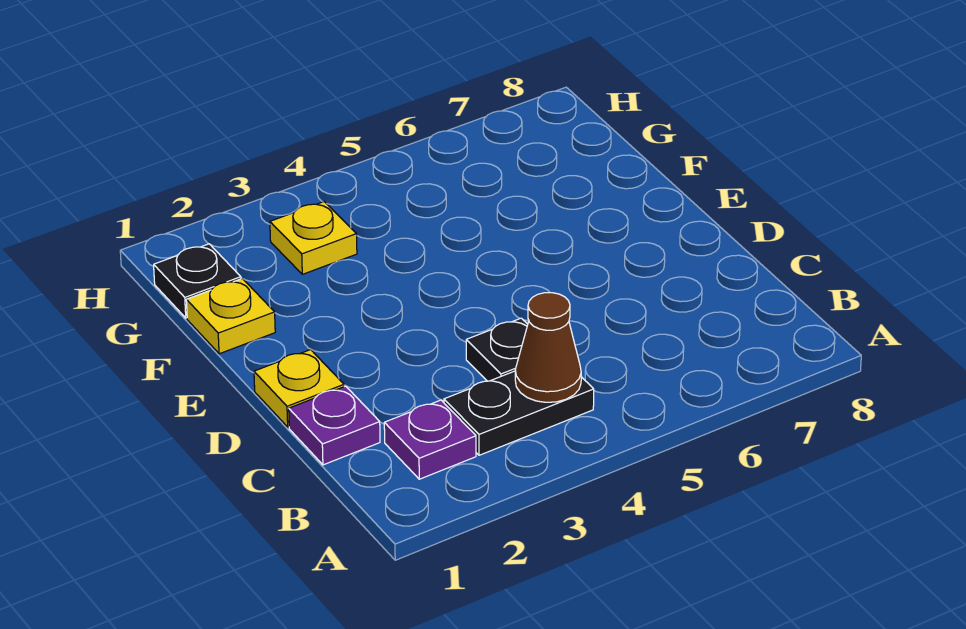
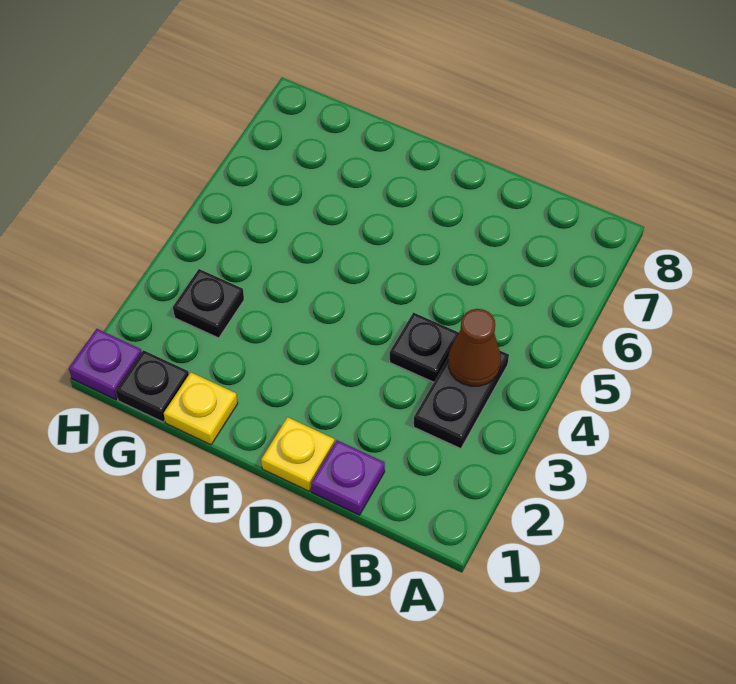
purple plate B2 level 1 -> purple plate H1 level 1
yellow plate G3 level 1 -> black plate G3 level 1

